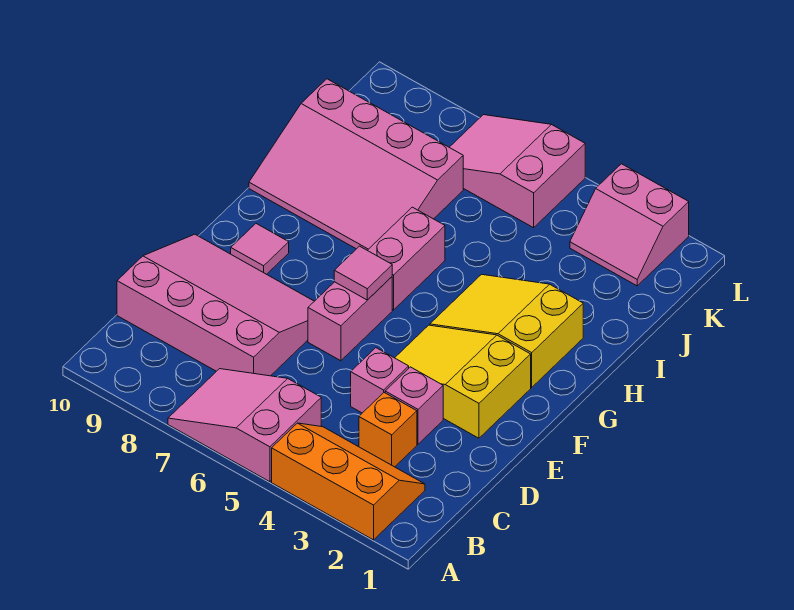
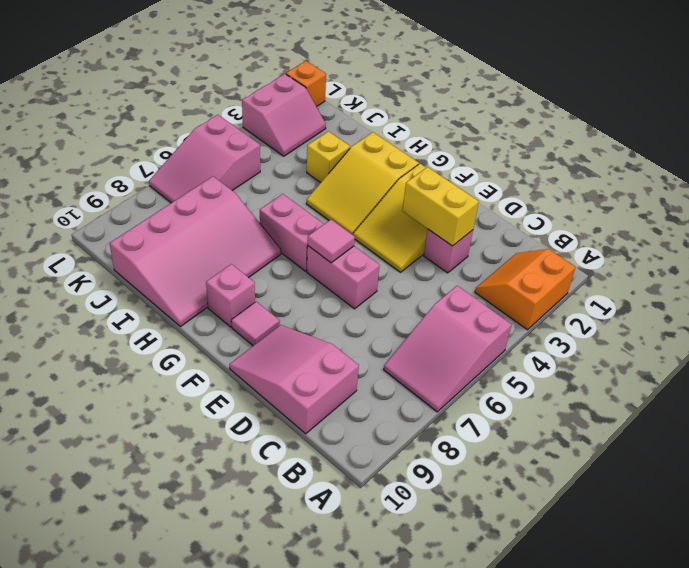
orange slope A2:B4 level 1 top A -> orange slope A2:B3 level 1 top A
orange brick C3 level 1 -> orange brick L1 level 1
pink slope C7:E10 level 1 top C -> pink slope C9:E10 level 1 top C
none -> yellow brick D3:E3 level 2
pink brick D4 level 1 -> pink brick G9 level 1
none -> yellow brick I3 level 1

